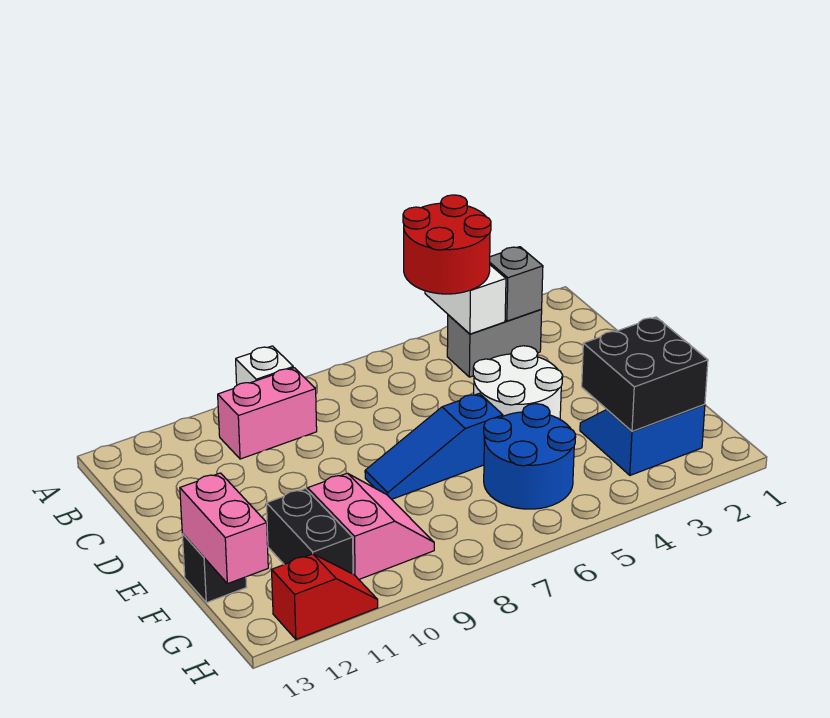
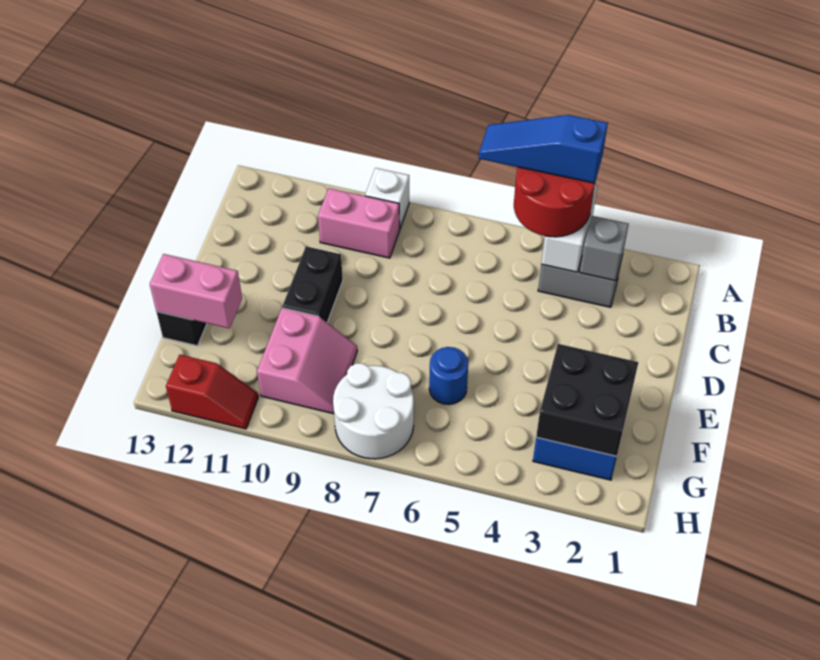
white round brick D4:E5 level 1 -> white round brick G7:H8 level 1
blue slope E6:E8 level 1 top 6 -> blue slope A4:A6 level 4 top 4
blue round brick F5:G6 level 1 -> blue round brick F6 level 1
black brick F11:G11 level 1 -> black brick D10:E10 level 1
pink brick F13:G13 level 2 -> pink brick F12:F13 level 2

